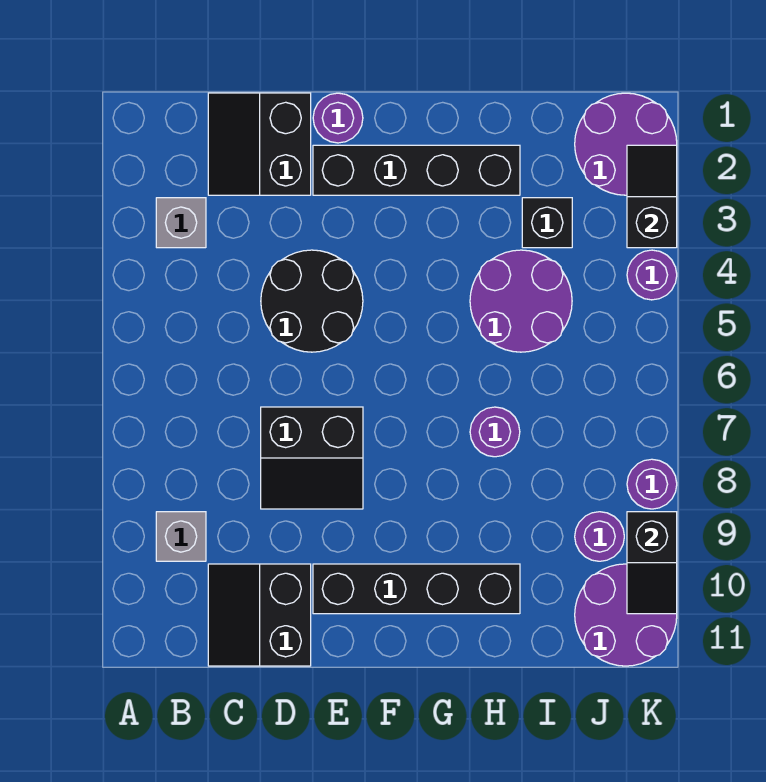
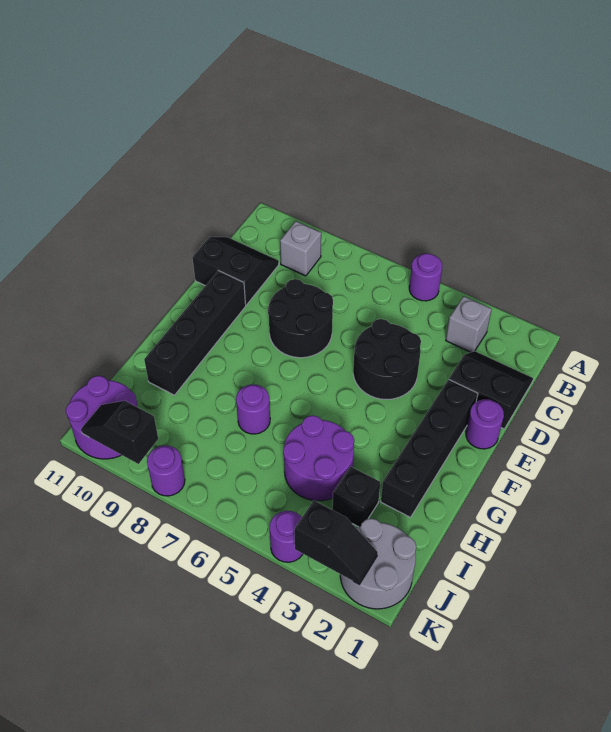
black slope D7:E8 level 1 top 7 -> black round brick D7:E8 level 1
purple round brick J1:K2 level 1 -> grey round brick J1:K2 level 1
purple round brick J9 level 1 -> purple round brick A5 level 1

